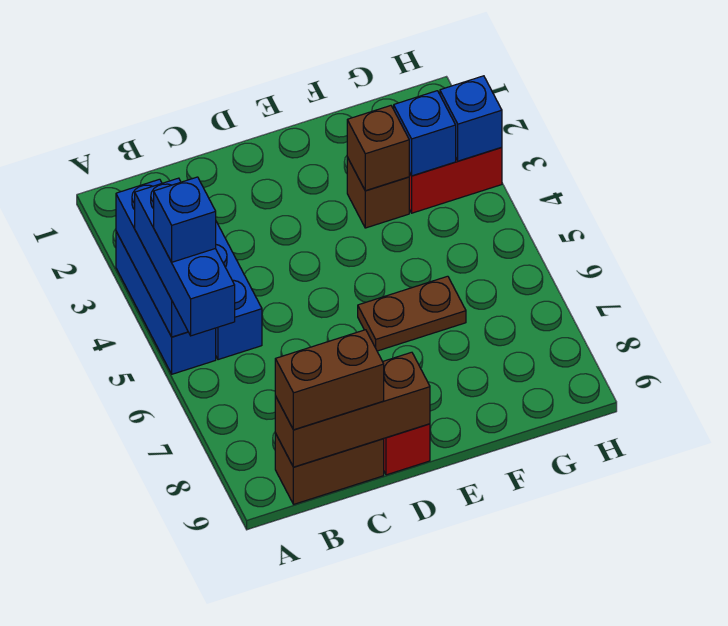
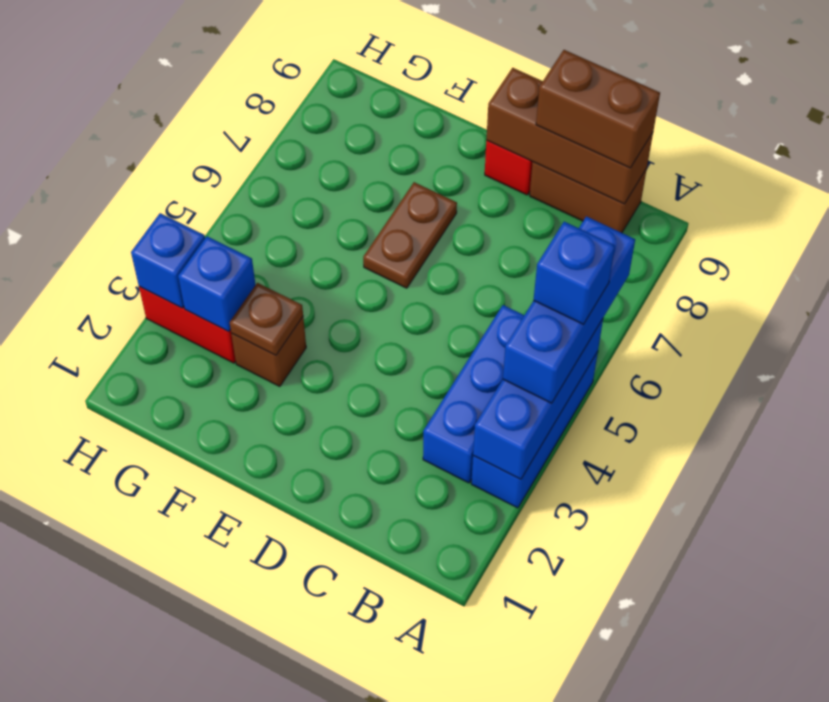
brown plate E6:F6 level 1 -> brown plate E6:E7 level 1
brown brick F3 level 2 -> brown plate F3 level 2

